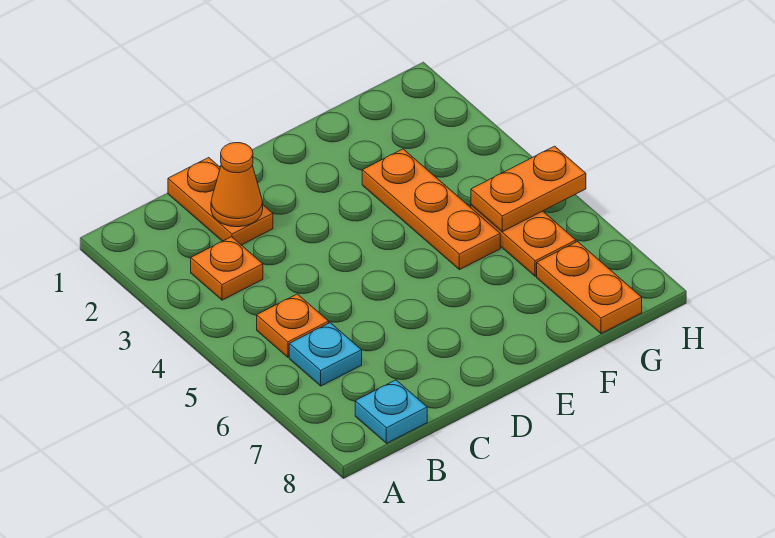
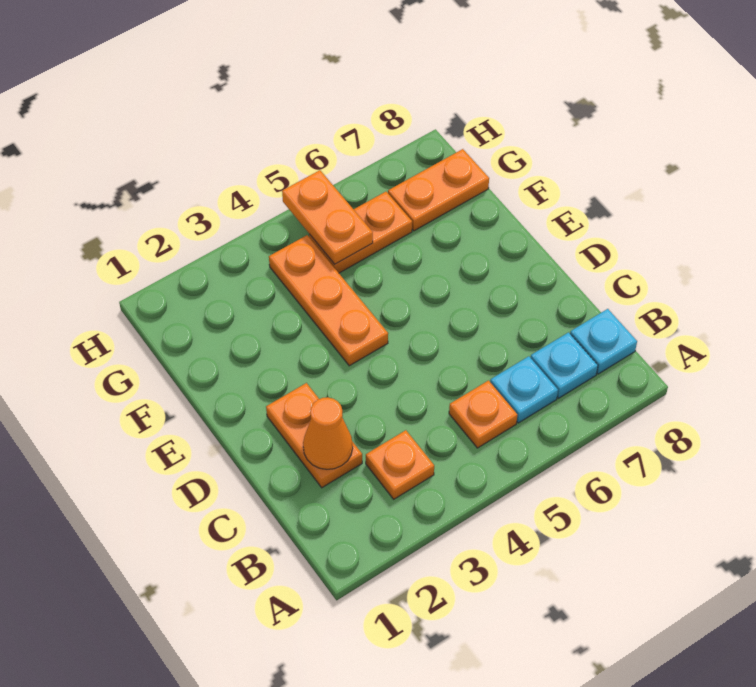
none -> cyan plate B7 level 1
orange plate C1:C2 level 1 -> orange plate C2:D2 level 1
orange plate F3:F5 level 1 -> orange plate E4:G4 level 1

